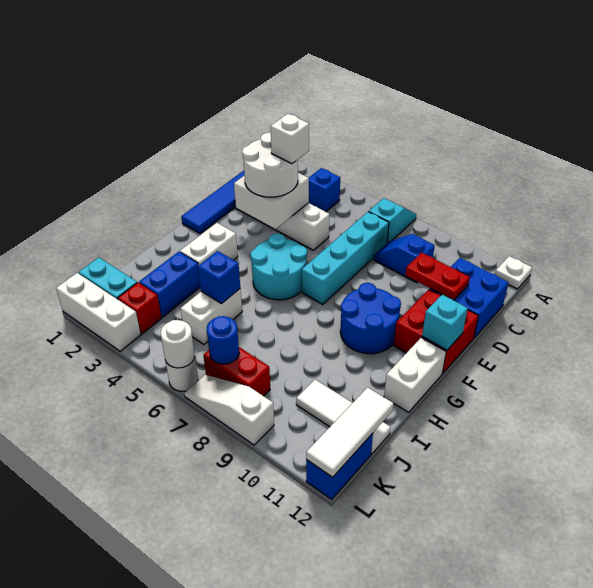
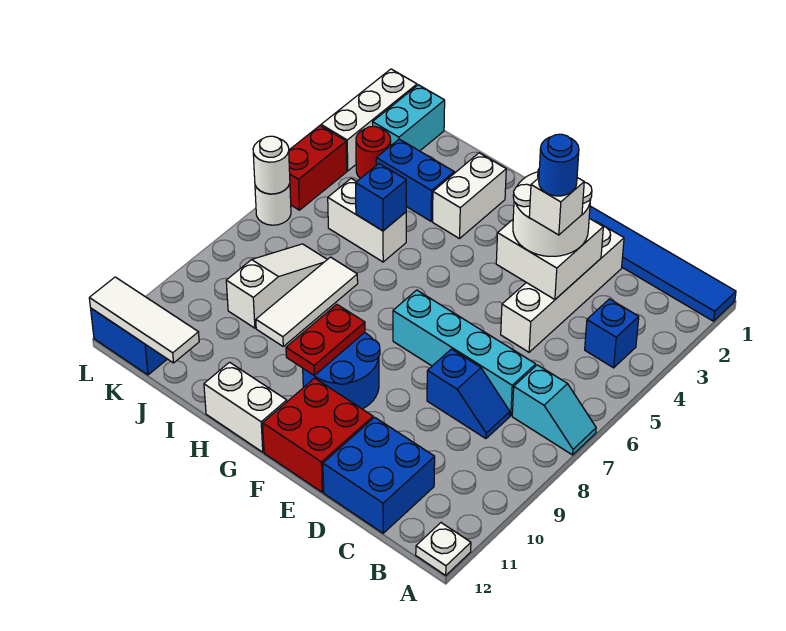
blue slope C8:C9 level 1 top 9 -> blue slope C8:D8 level 1 top D
red plate D10:D11 level 2 -> red plate G9:G10 level 2
cyan round brick F5:G6 level 1 -> none
cyan brick F12 level 2 -> none
white brick G3:H3 level 1 -> white brick H2:H3 level 1
white tile J10:J12 level 1 -> white tile I7:I9 level 1
red brick K3 level 1 -> red round brick K3 level 1
red brick K7:K8 level 1 -> red brick L4:L5 level 1
blue round brick K7 level 2 -> blue round brick D4 level 5
white slope L7:L9 level 1 top 9 -> white slope J7:J9 level 1 top 9

